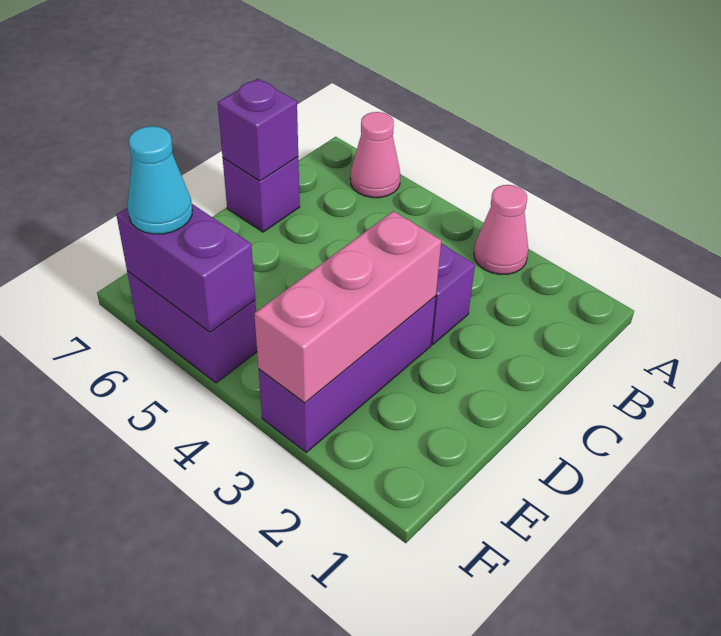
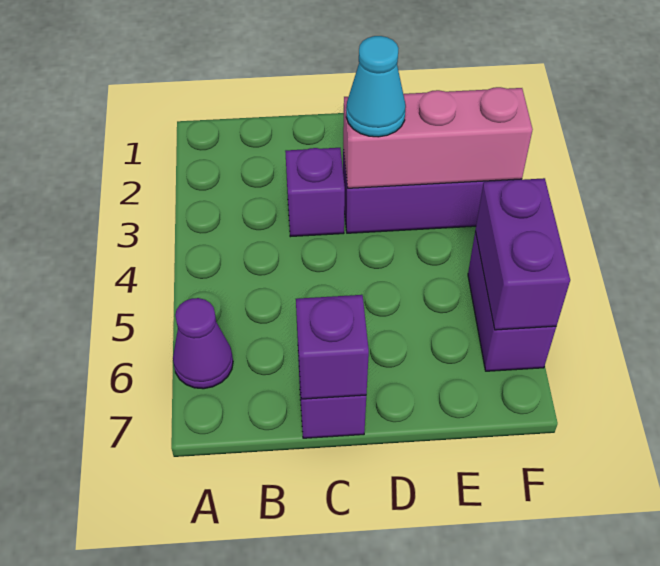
pink cone A3 level 1 -> none
pink cone A6 level 1 -> purple cone A6 level 1
cyan cone F6 level 3 -> cyan cone D3 level 3

